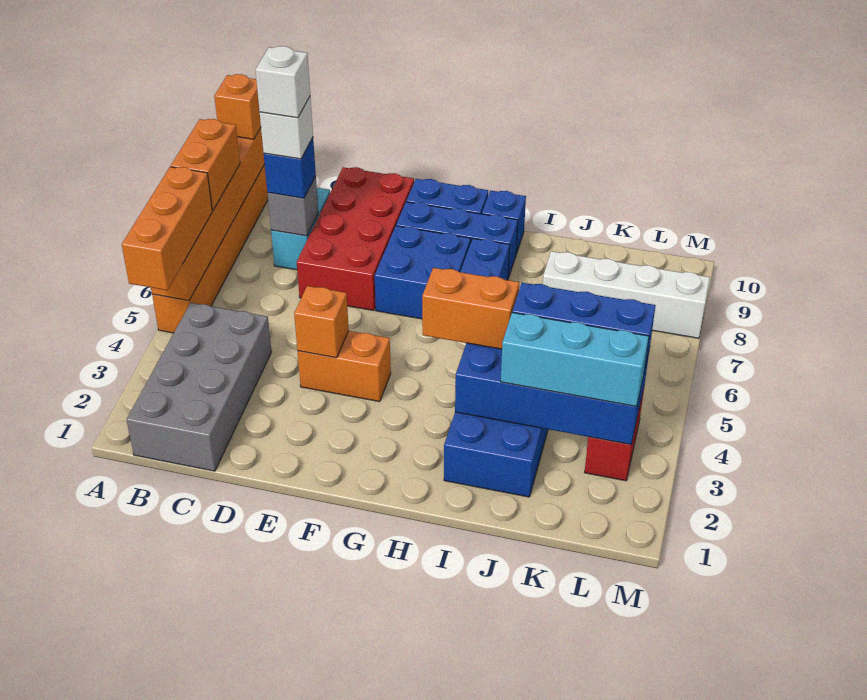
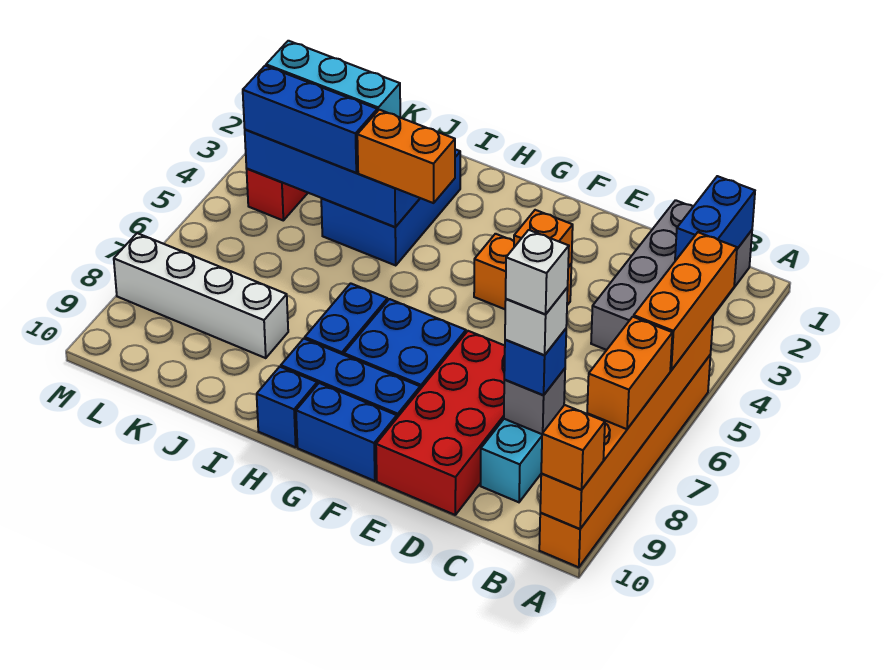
none -> blue brick B1:B2 level 2

